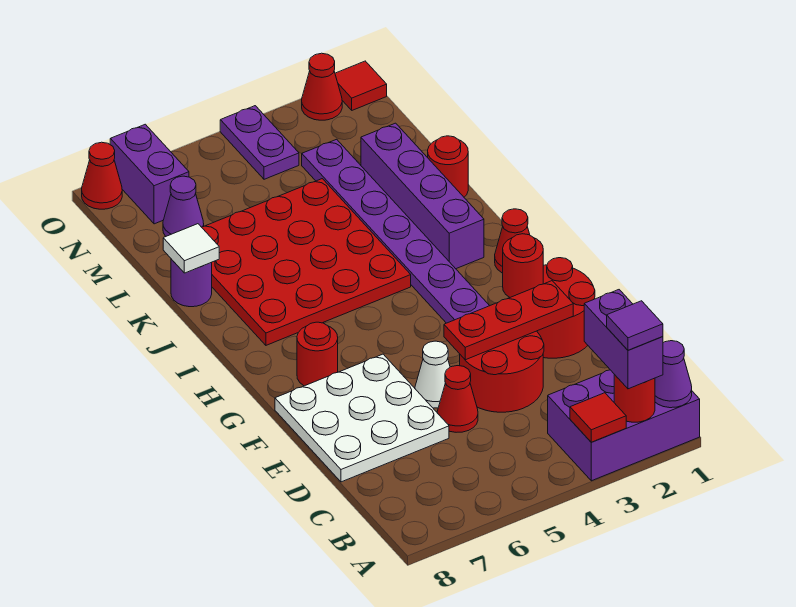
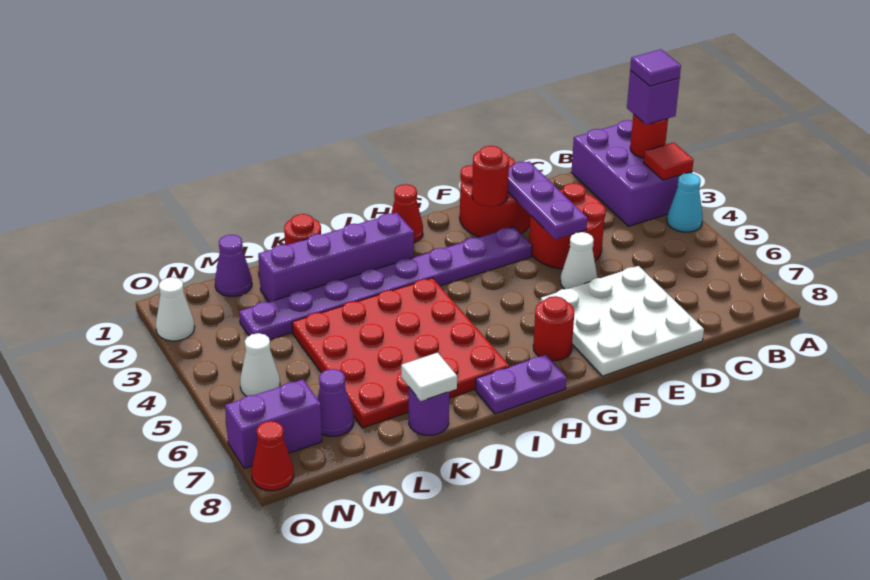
purple cone A1 level 2 -> purple cone M1 level 1
purple brick A2:B2 level 3 -> purple brick A2 level 3
none -> cyan cone A4 level 1
red cone D5 level 1 -> none
red plate E2:E4 level 2 -> purple plate E2:E4 level 2
purple plate N4:O4 level 1 -> purple plate H8:I8 level 1
none -> white cone N5 level 1
red tile O1 level 1 -> none
red cone O2 level 1 -> white cone O2 level 1

